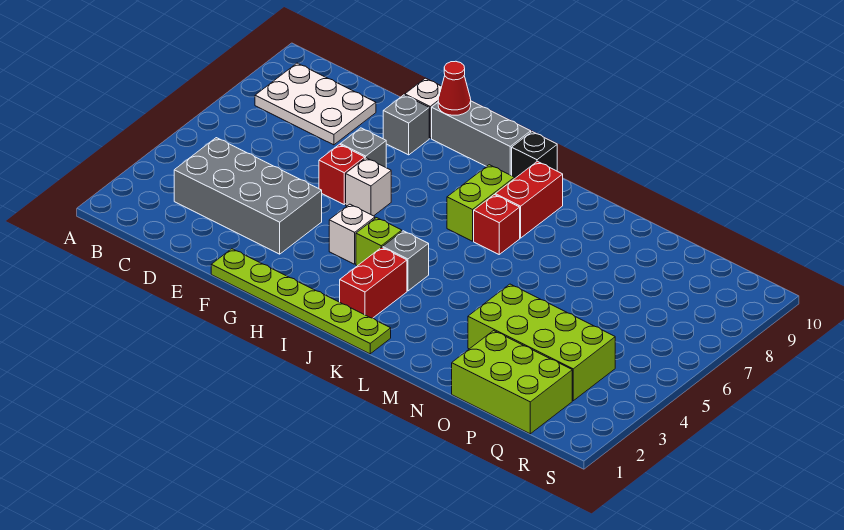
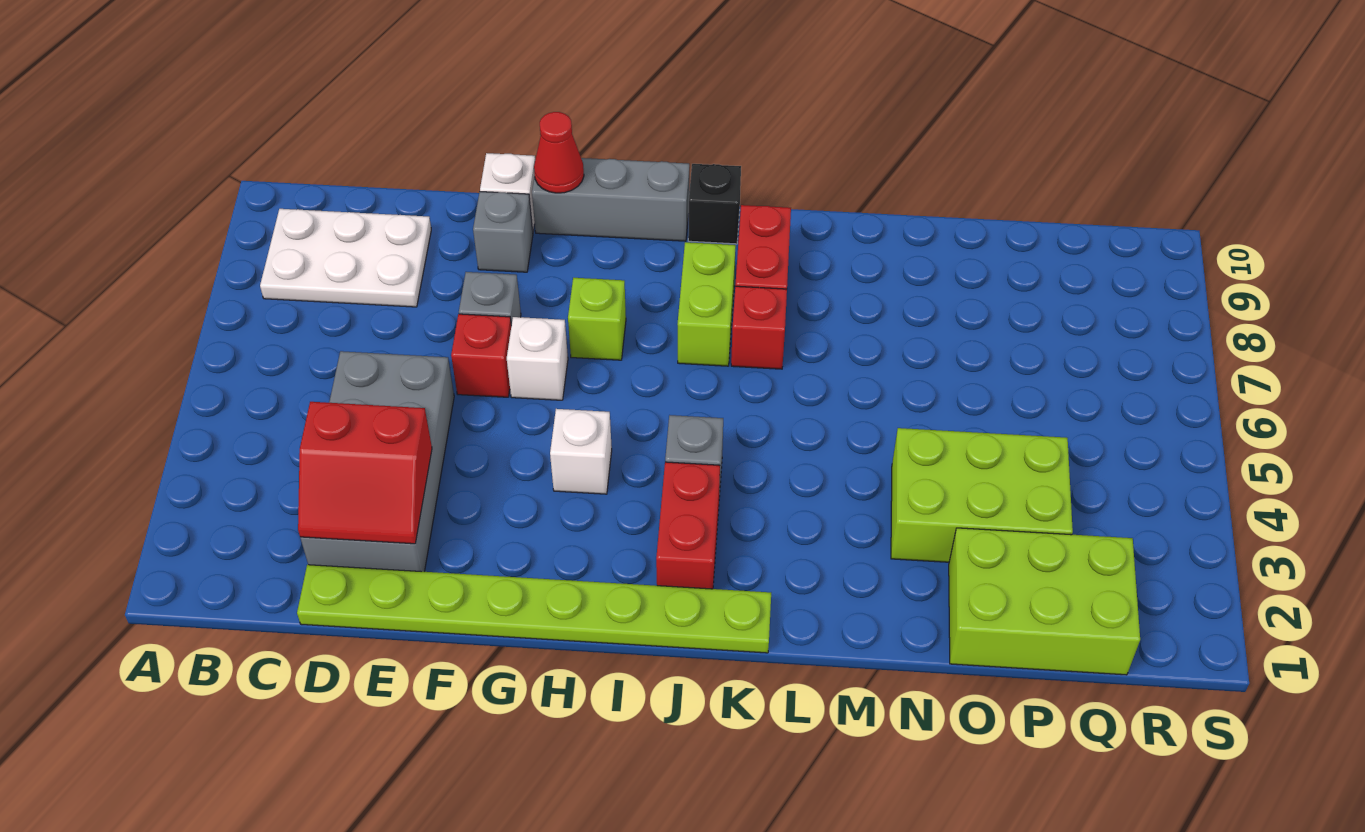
grey brick C3:F4 level 1 -> grey brick D2:E5 level 1
none -> red slope D2:E3 level 2 top 3
lime plate F1:K1 level 1 -> lime plate D1:K1 level 1
lime brick I4 level 1 -> lime brick H7 level 1
lime brick N3:Q4 level 1 -> lime brick N3:P4 level 1

